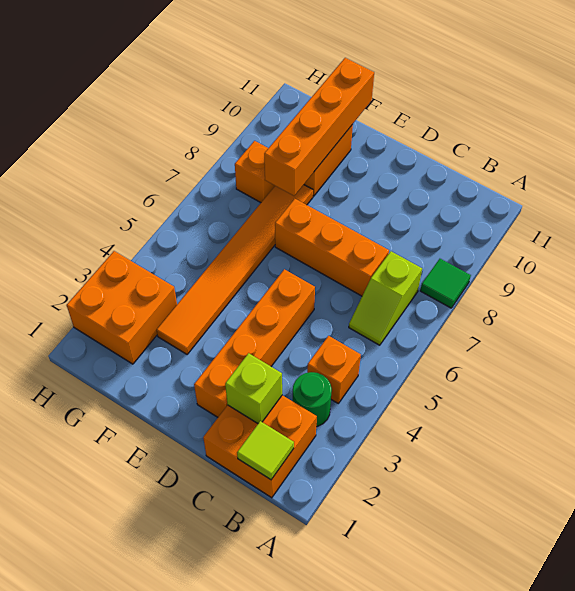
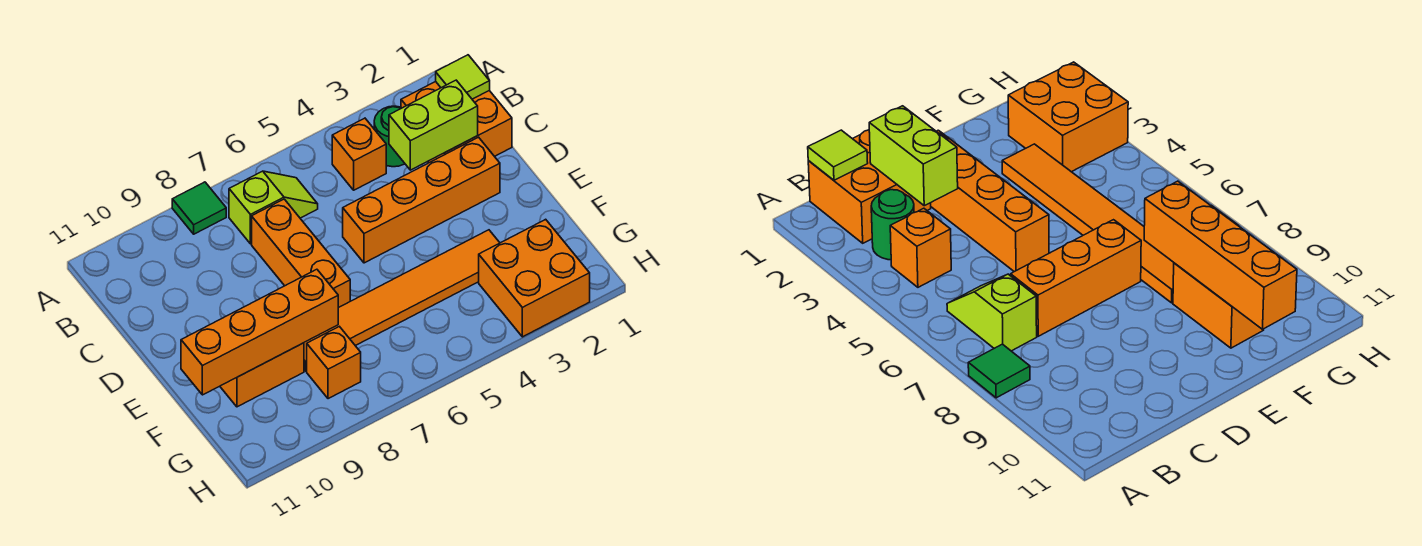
lime brick C2 level 2 -> lime brick C2:C3 level 2

